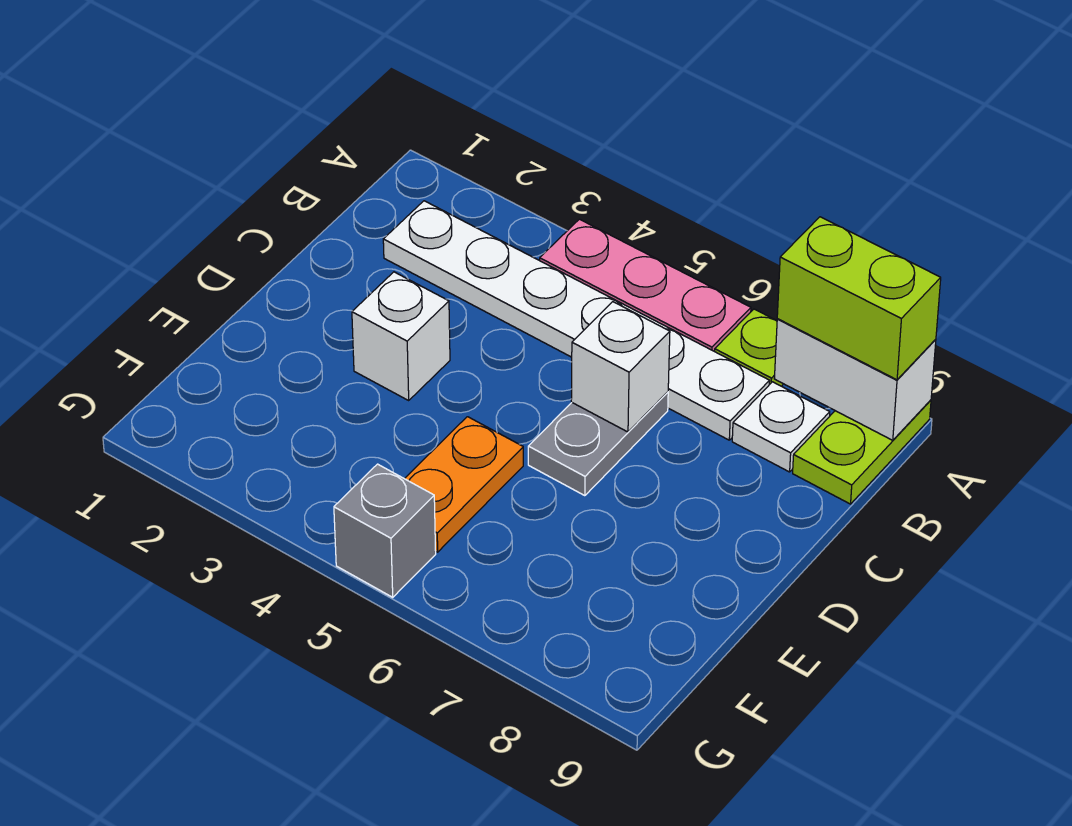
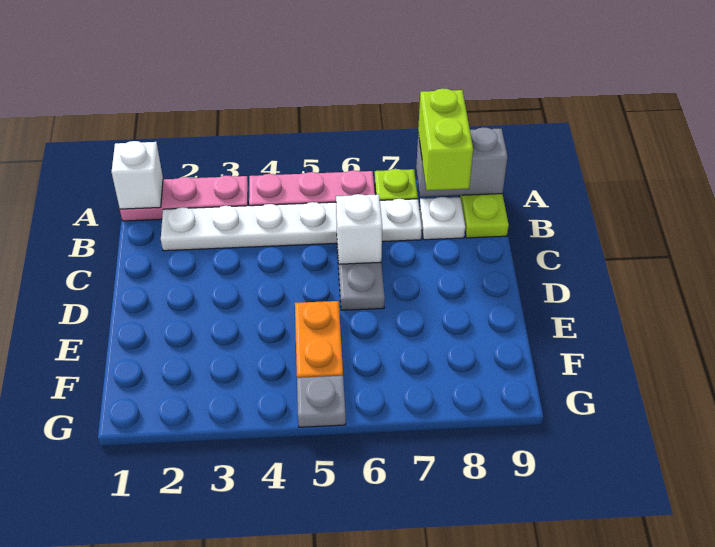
none -> pink plate A1:A3 level 1
white brick A8:A9 level 2 -> grey brick A8:A9 level 2
lime brick A8:A9 level 3 -> lime brick A8:B8 level 3
white brick D3 level 1 -> white brick A1 level 2
grey brick G5 level 1 -> grey plate G5 level 1

